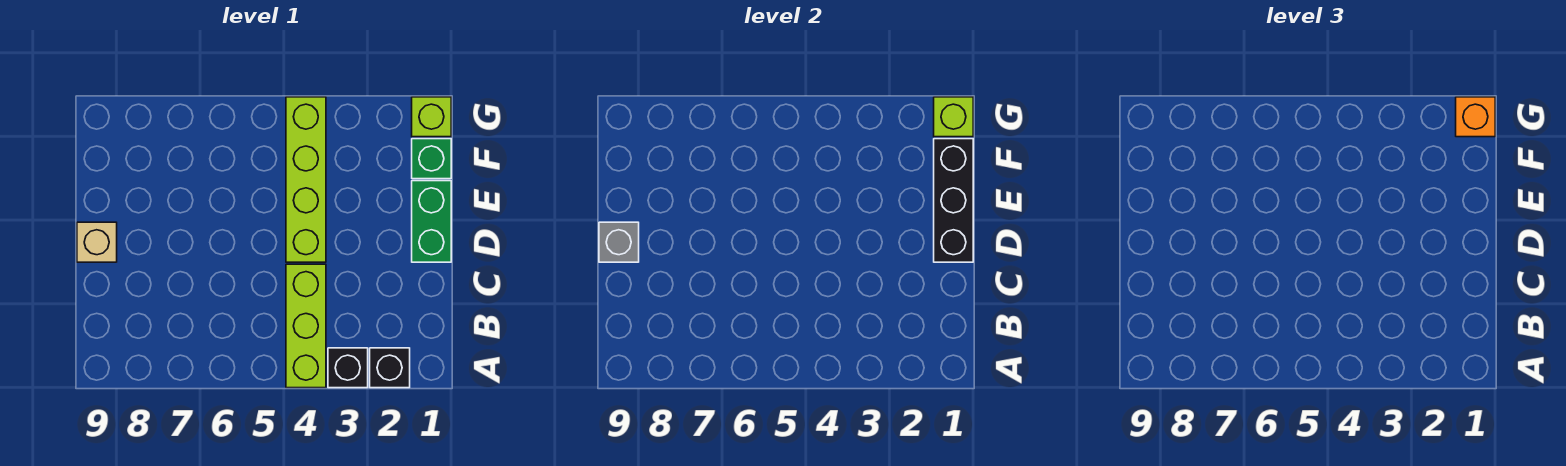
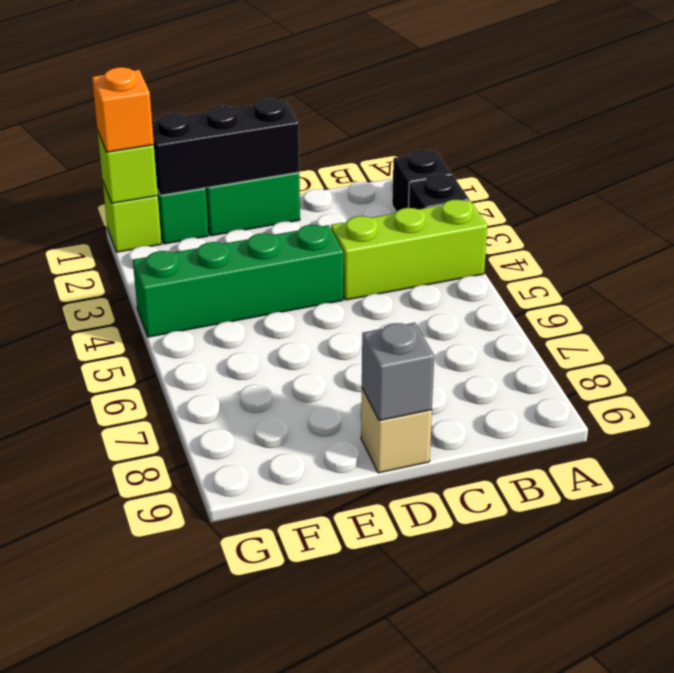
lime brick D4:G4 level 1 -> green brick D4:G4 level 1

